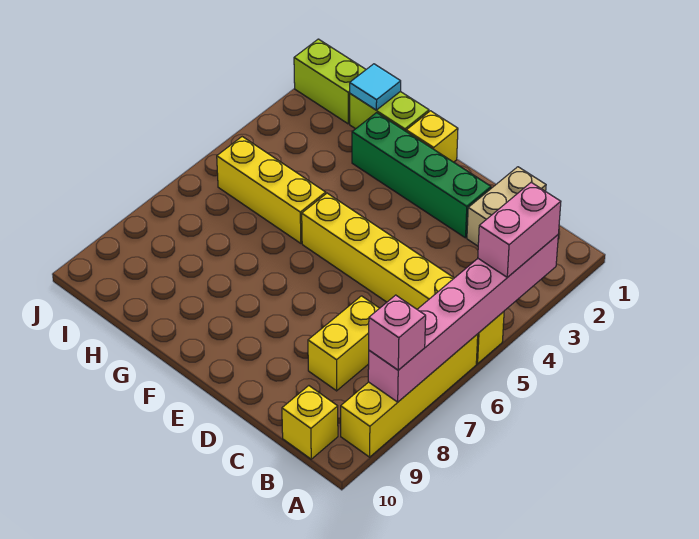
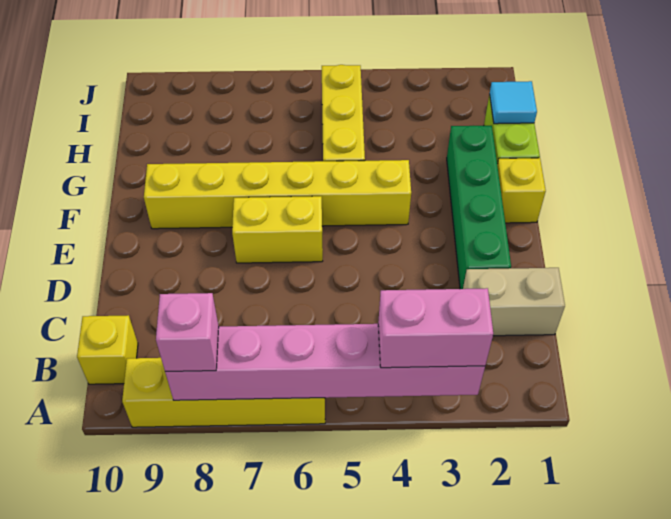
yellow brick A5:F5 level 1 -> yellow brick F4:F9 level 1
yellow brick C7:C8 level 1 -> yellow brick E6:E7 level 1
lime brick I1:J1 level 1 -> none

